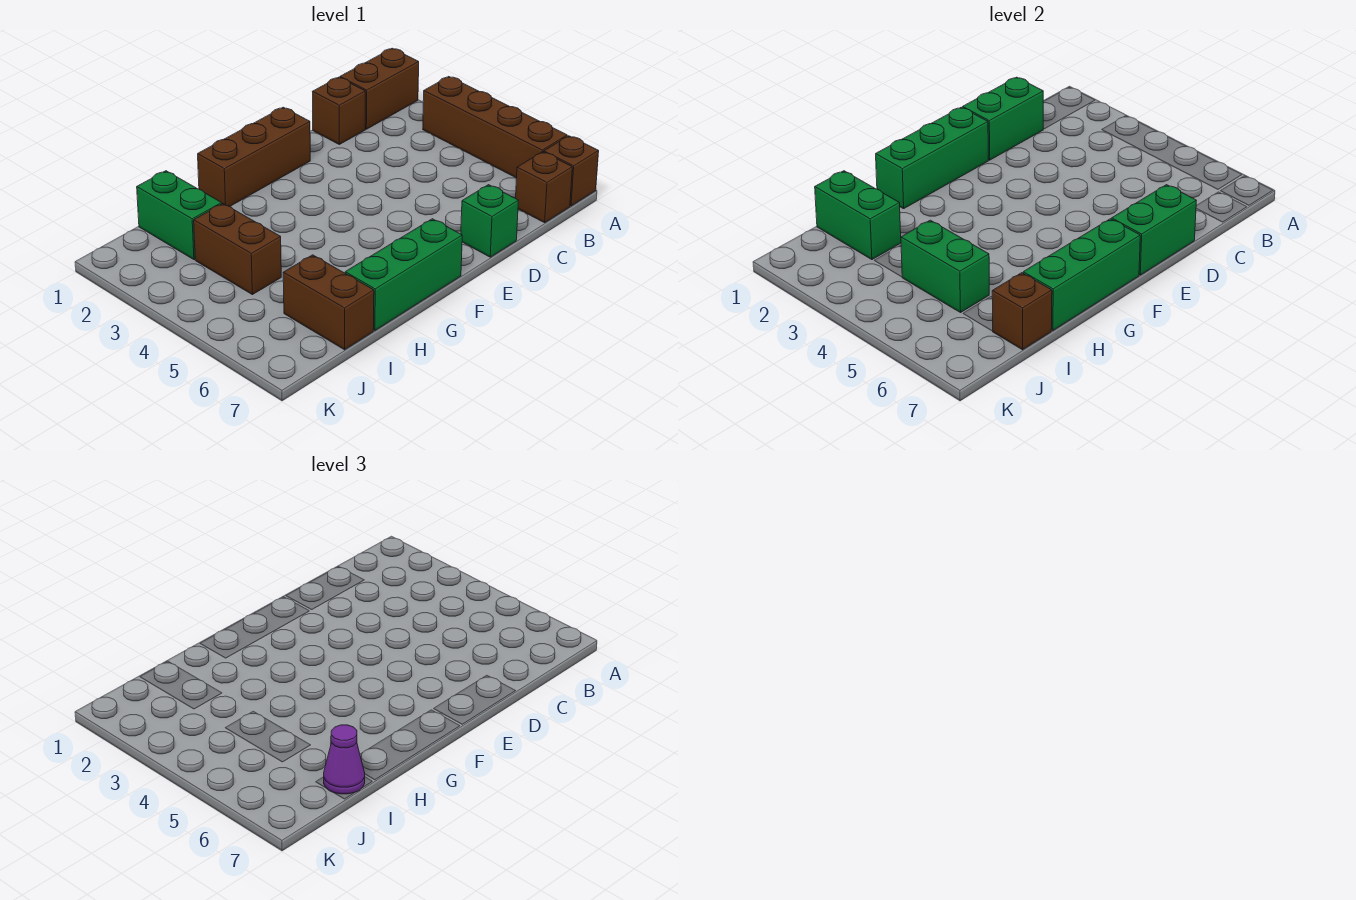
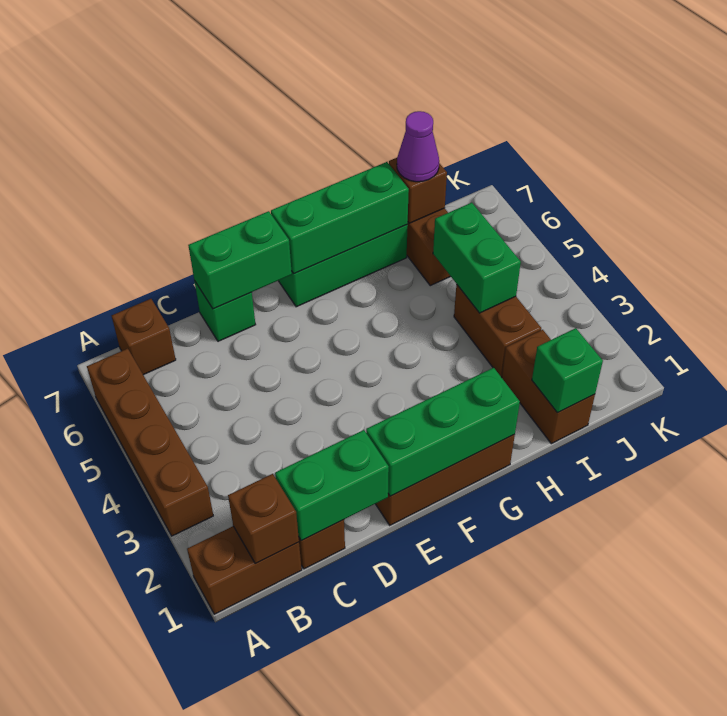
brown brick A7 level 1 -> brown brick B1 level 2
green brick I1:I2 level 1 -> brown brick I1:I2 level 1
green brick I1:I2 level 2 -> green brick I1 level 2

